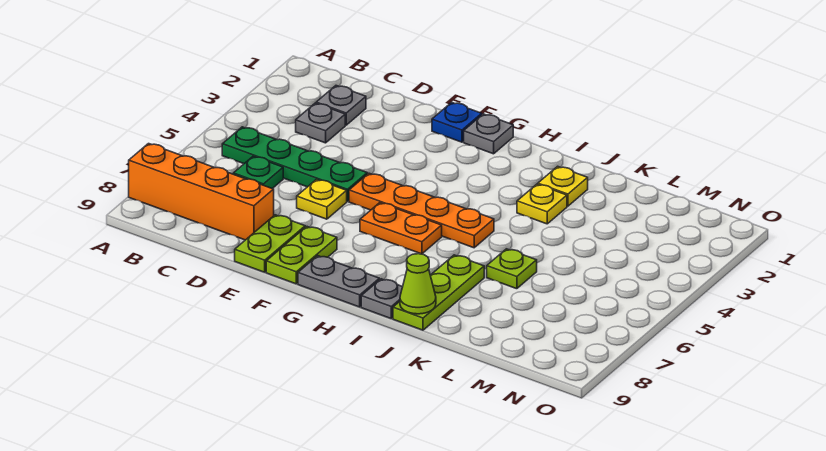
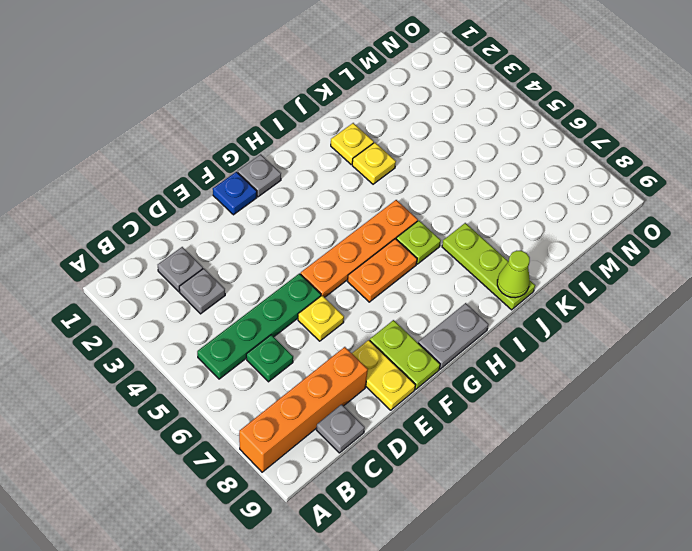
lime plate E8:E9 level 1 -> yellow plate E8:E9 level 1
grey plate I9 level 1 -> grey plate C9 level 1
lime plate K6 level 1 -> lime plate I6 level 1

